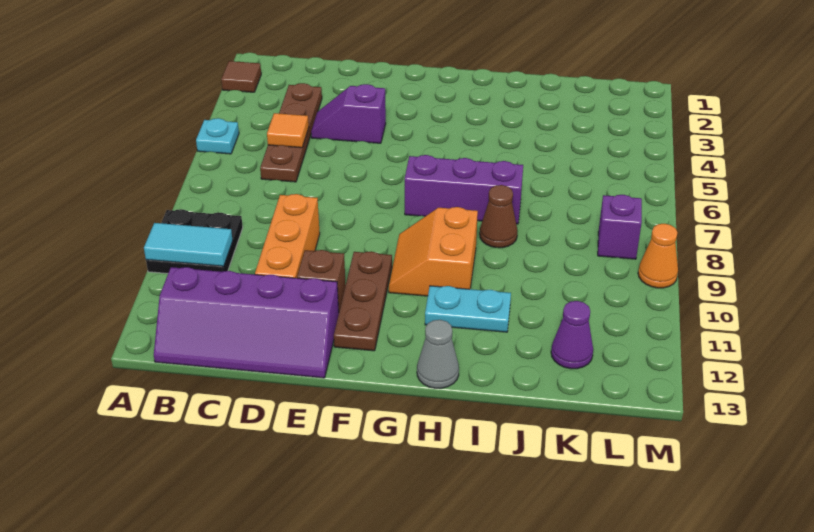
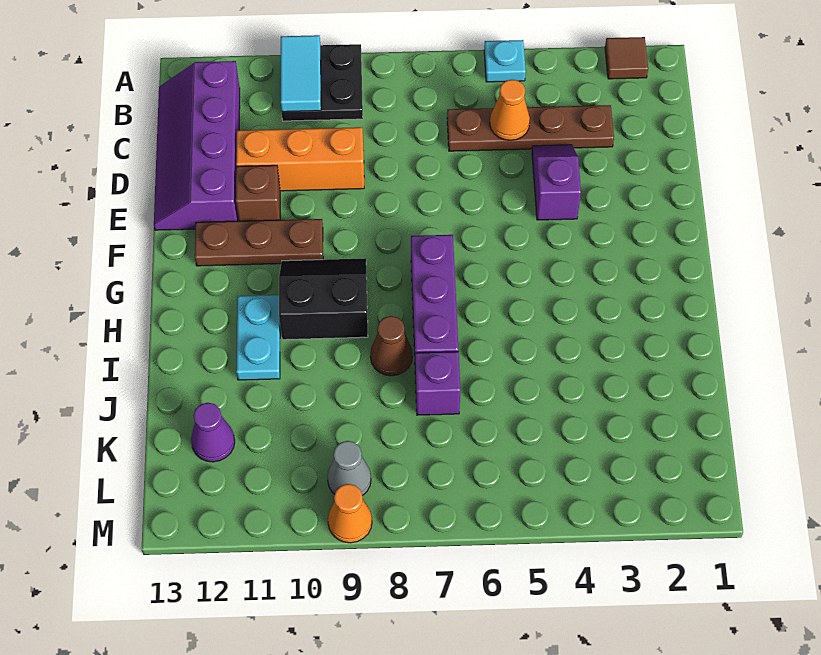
orange tile C5 level 2 -> orange cone C5 level 2
orange slope G9:H10 level 1 top H -> black slope G9:H10 level 1 top H
grey cone H13 level 1 -> grey cone L9 level 1
purple brick L8 level 1 -> purple brick J7 level 1

